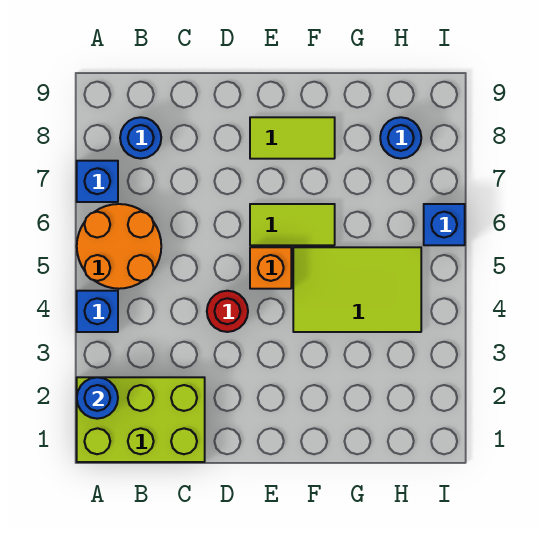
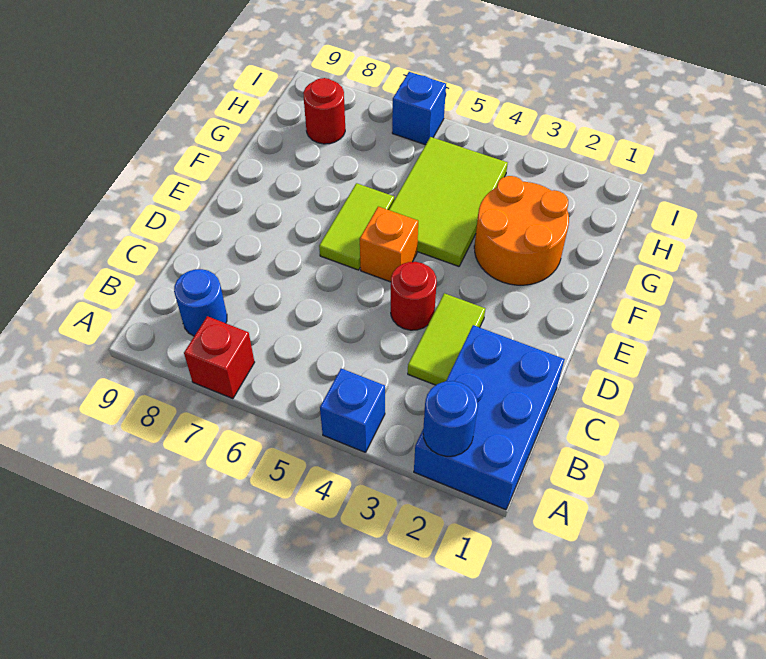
lime brick A1:C2 level 1 -> blue brick A1:C2 level 1
orange round brick A5:B6 level 1 -> orange round brick F2:G3 level 1
blue brick A7 level 1 -> red brick A7 level 1
lime tile E8:F8 level 1 -> lime tile C3:D3 level 1
blue round brick H8 level 1 -> red round brick H8 level 1

